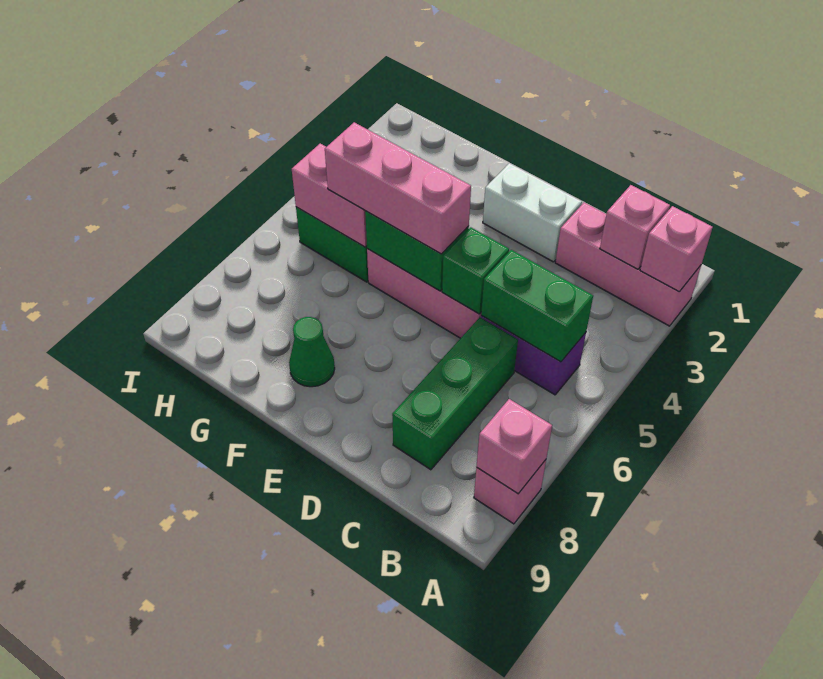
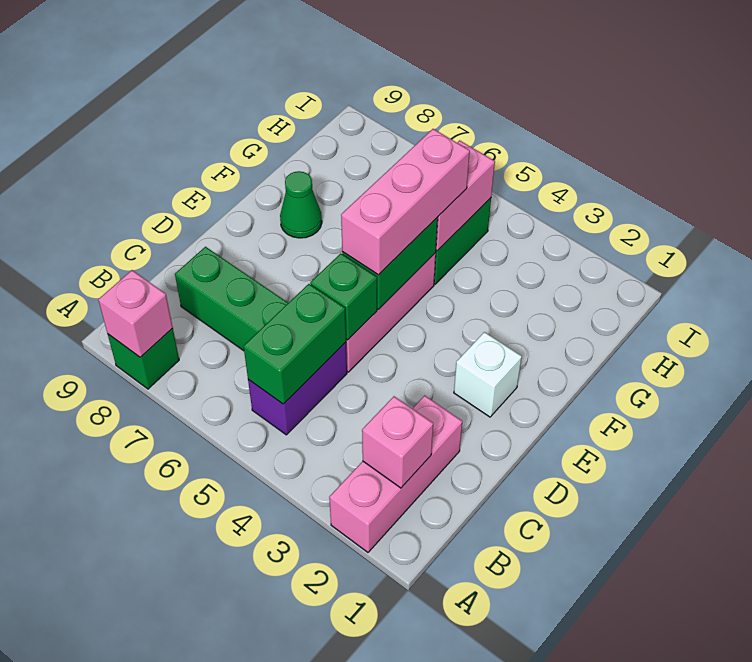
pink brick A2 level 2 -> none
pink brick A8 level 1 -> green brick A8 level 1
white brick D2:E2 level 1 -> white brick E2 level 1

